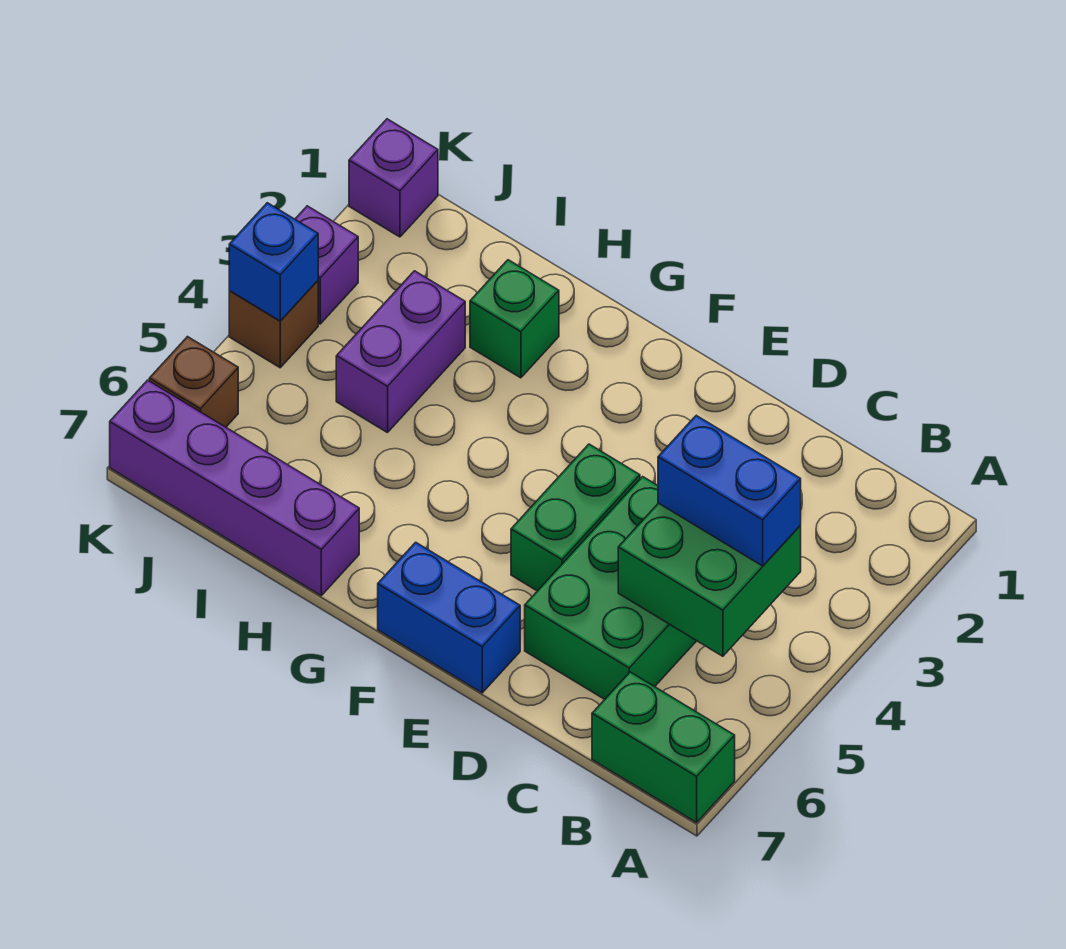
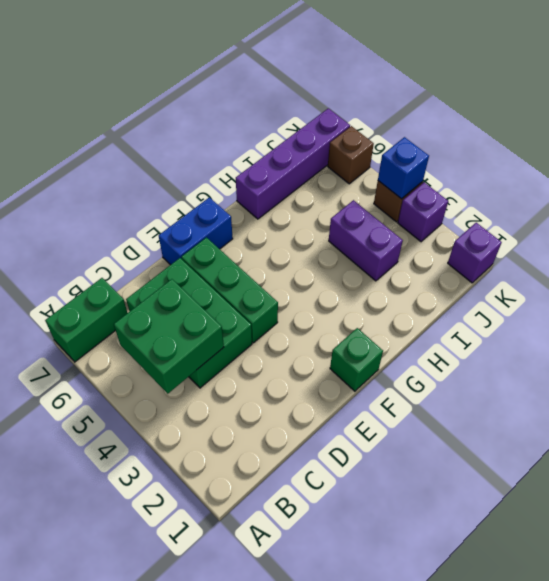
blue brick B4:C4 level 3 -> none
green brick E4:E5 level 1 -> green brick E4:E6 level 1
green brick H2 level 1 -> green brick F1 level 1

